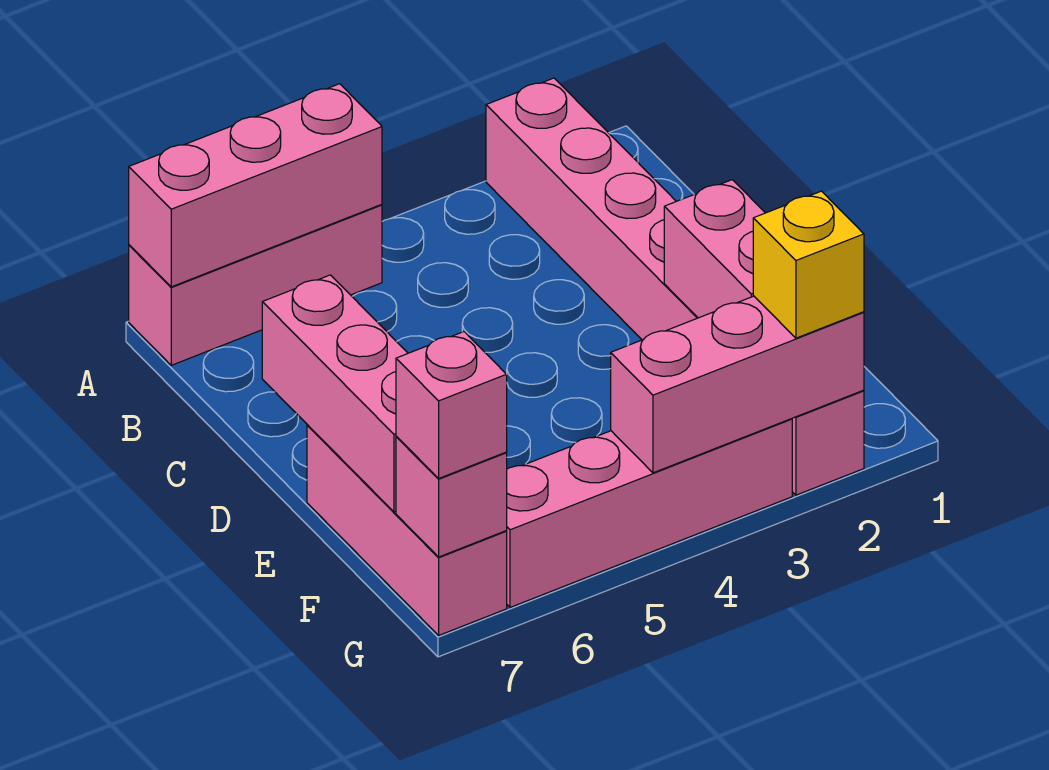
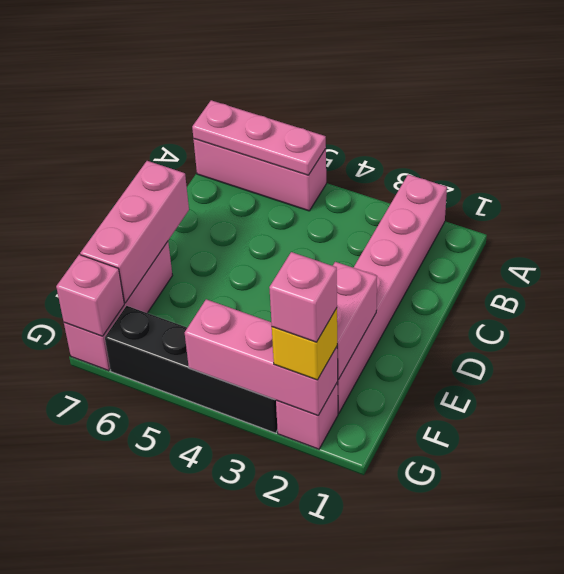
pink brick A5:A7 level 2 -> pink plate A5:A7 level 2
pink brick G3:G6 level 1 -> black brick G3:G6 level 1
pink brick G7 level 3 -> pink brick G2 level 4

